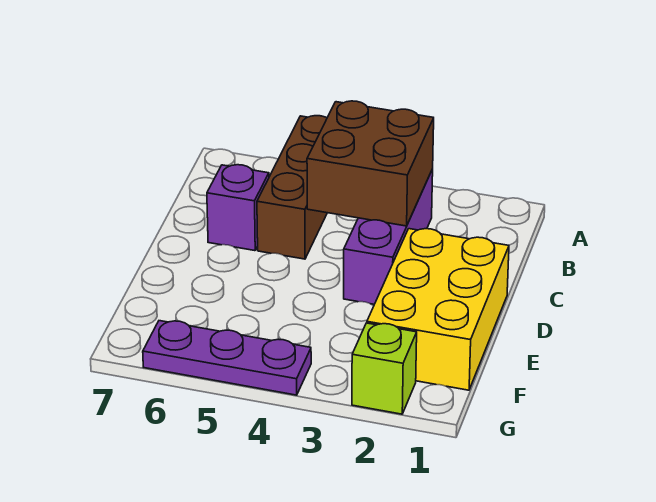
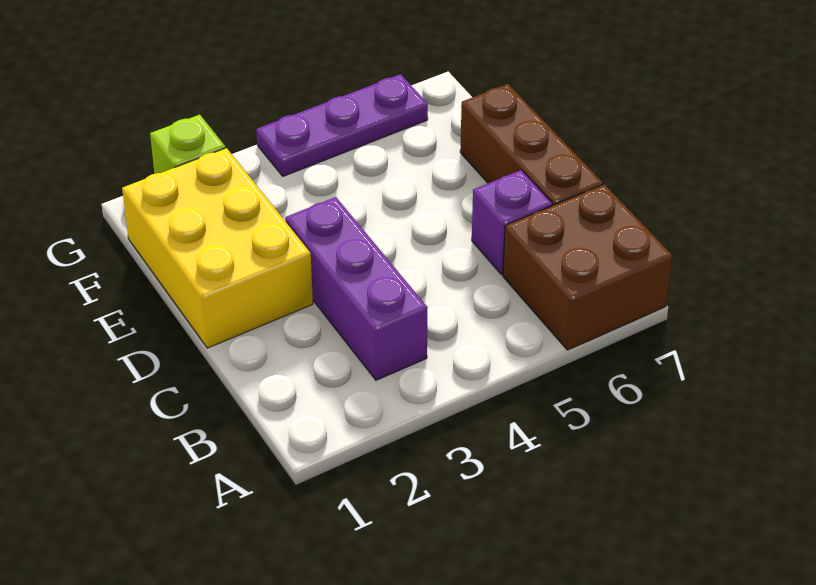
brown brick A5:C5 level 1 -> brown brick C7:E7 level 1
brown brick B3:C4 level 2 -> brown brick A6:B7 level 1

